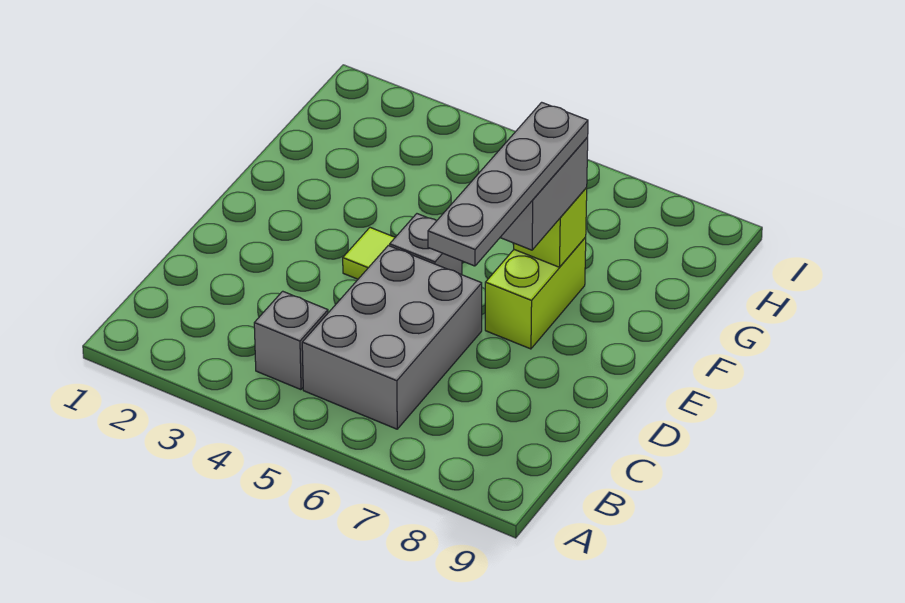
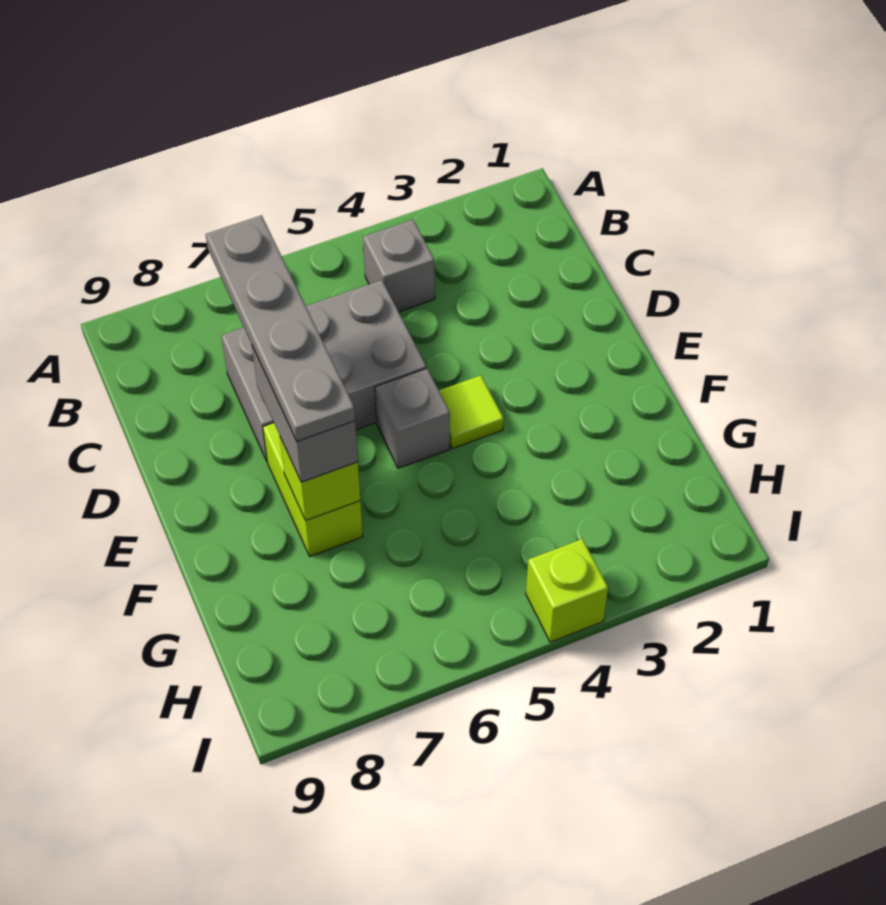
grey brick B5:D6 level 1 -> grey brick C5:D7 level 1
none -> lime brick I4 level 1

